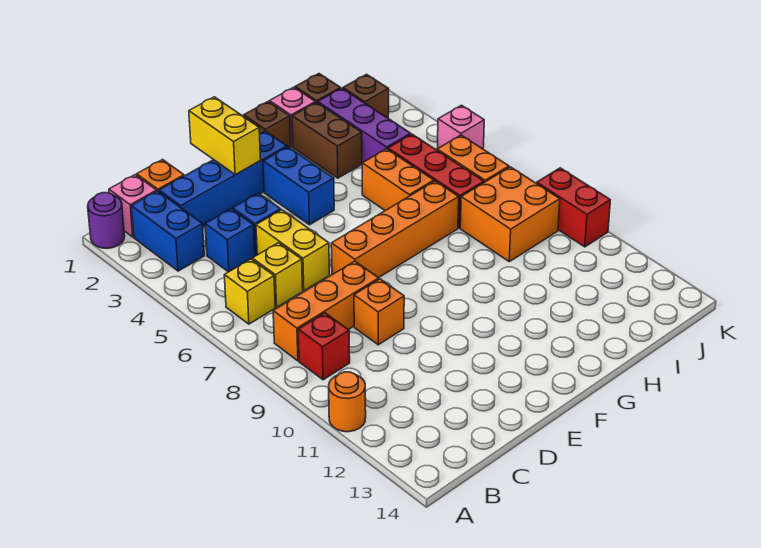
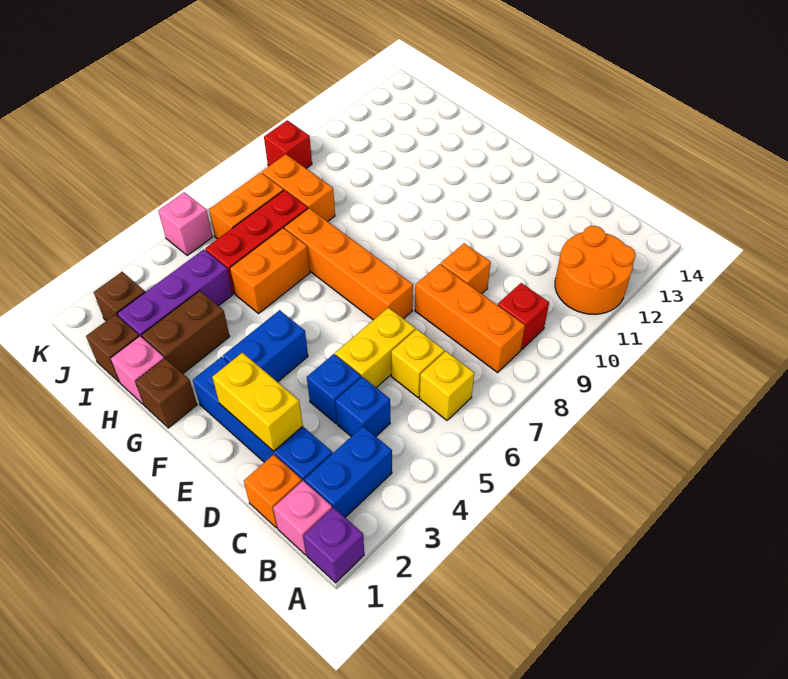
purple round brick A1 level 1 -> purple brick A1 level 1
orange round brick A11 level 1 -> orange round brick A11:B12 level 1
yellow brick E1:E2 level 2 -> yellow brick D2:E2 level 2
orange brick I8:J9 level 1 -> orange brick I8:J8 level 1
red brick K9:K10 level 1 -> red brick K9 level 1

